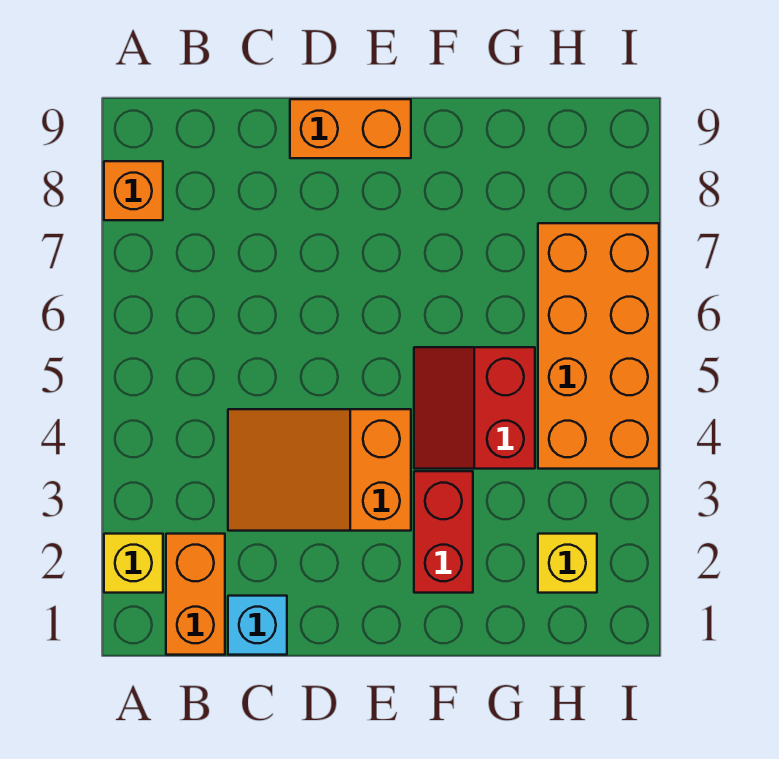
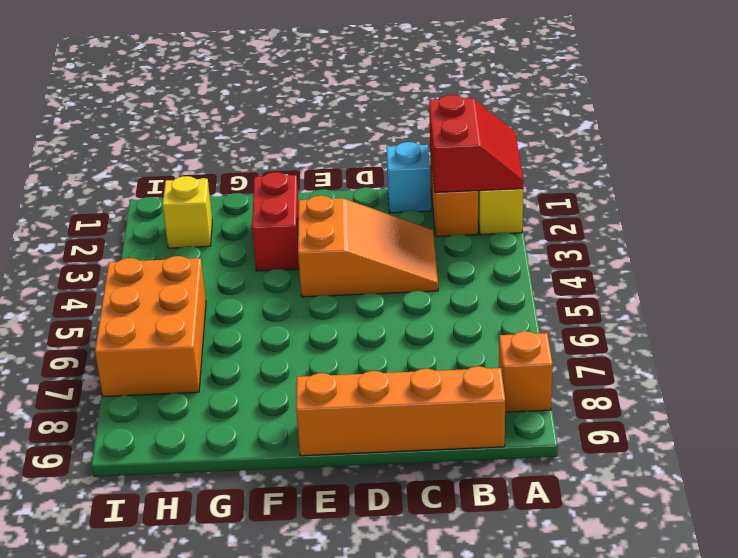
orange brick D9:E9 level 1 -> orange brick B9:E9 level 1
red slope F4:G5 level 1 top G -> red slope A1:B2 level 2 top B
orange brick H4:I7 level 1 -> orange brick H5:I7 level 1

